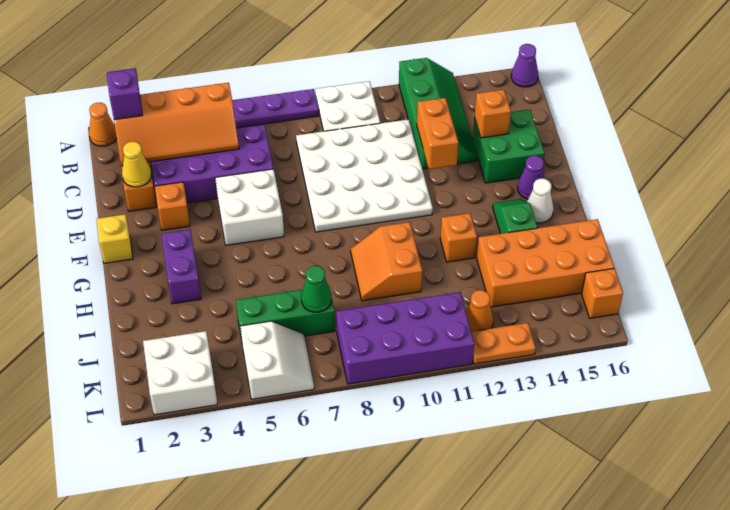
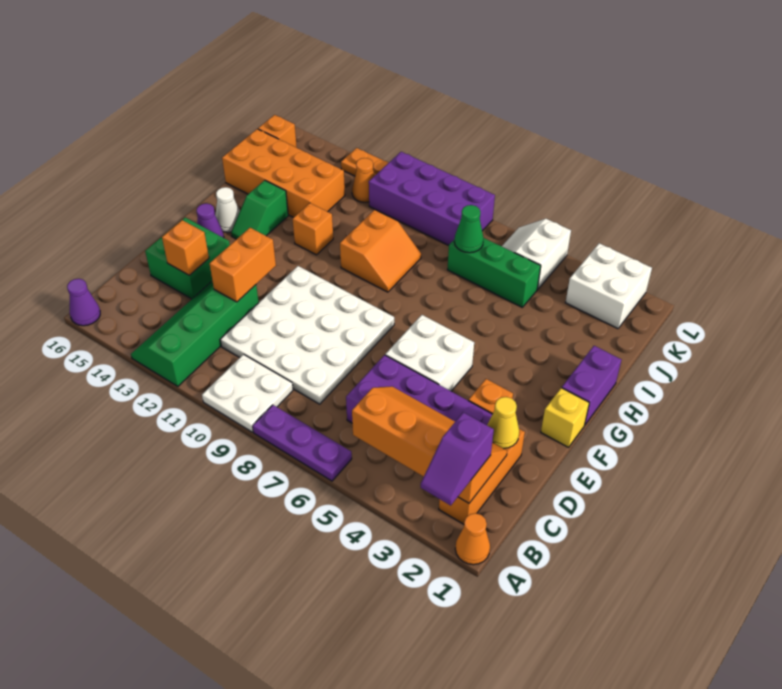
purple brick G3:H3 level 1 -> purple brick G1:H1 level 1

